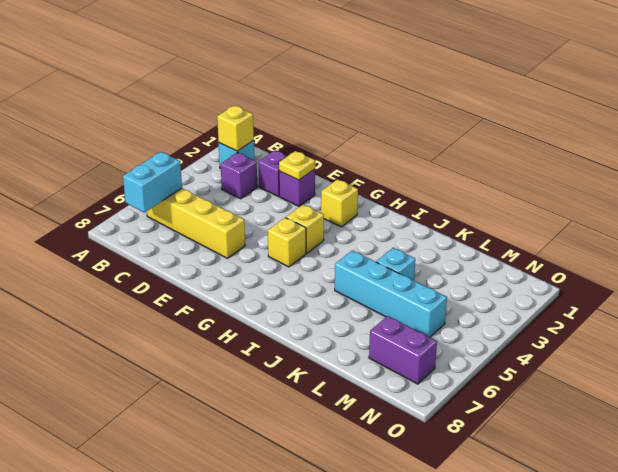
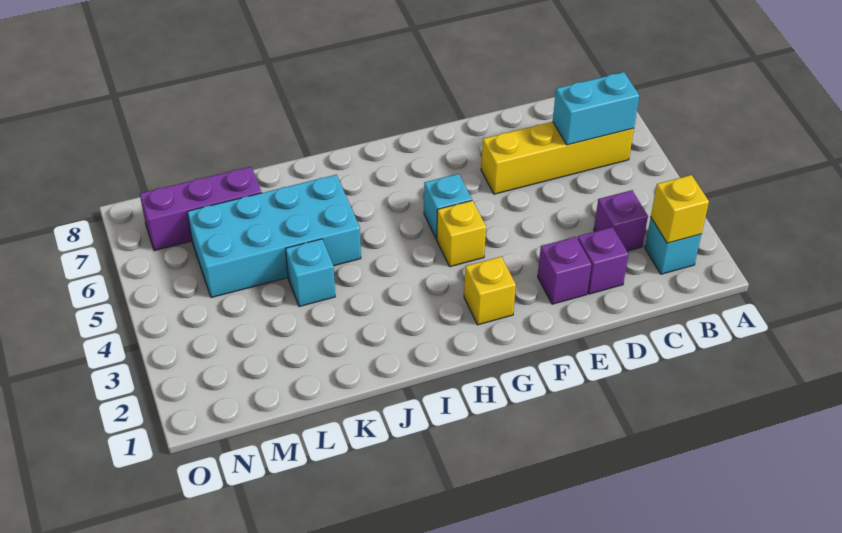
cyan brick B6:B7 level 2 -> cyan brick B6:C6 level 2
yellow plate E2 level 2 -> none
yellow brick G5 level 1 -> cyan brick G5 level 1
cyan brick J5:M5 level 1 -> cyan brick J5:M6 level 1
purple brick M7:N7 level 1 -> purple brick L7:N7 level 1

